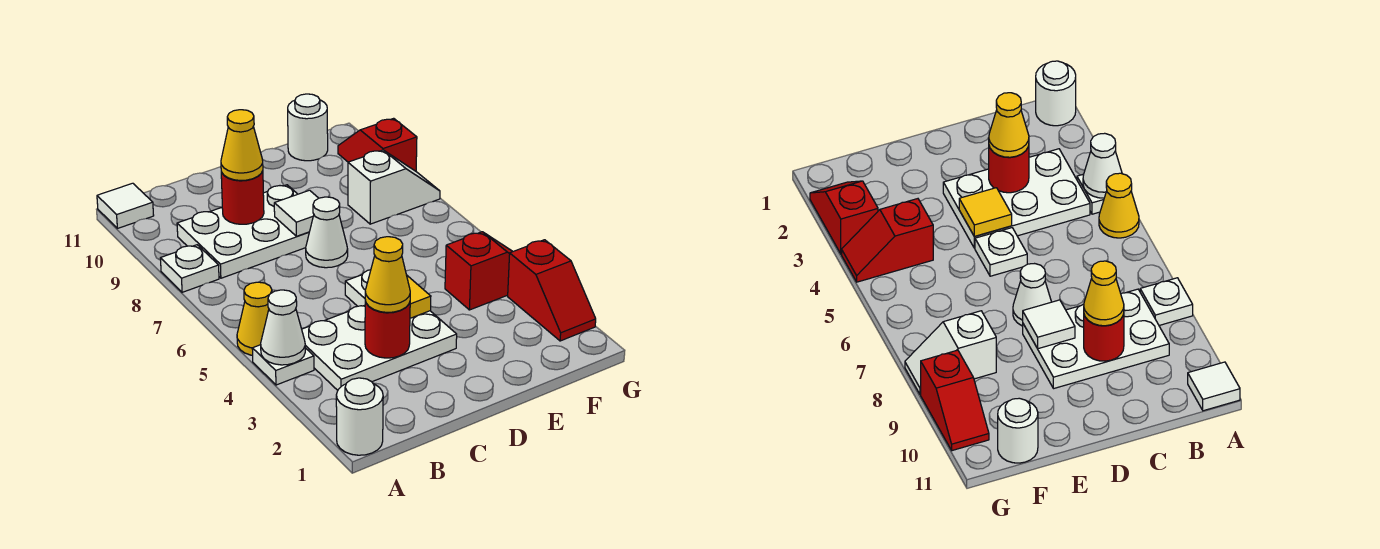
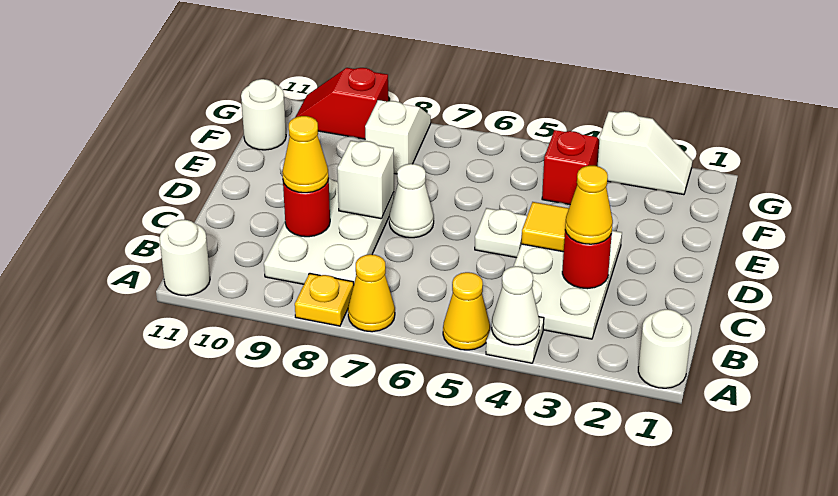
none -> yellow cone A7 level 1
white plate A8 level 1 -> yellow plate A8 level 1
white tile A11 level 1 -> white round brick A11 level 1
white tile D8 level 2 -> white brick D8 level 2
red slope G2:G3 level 1 top 3 -> white slope G2:G3 level 1 top 3

